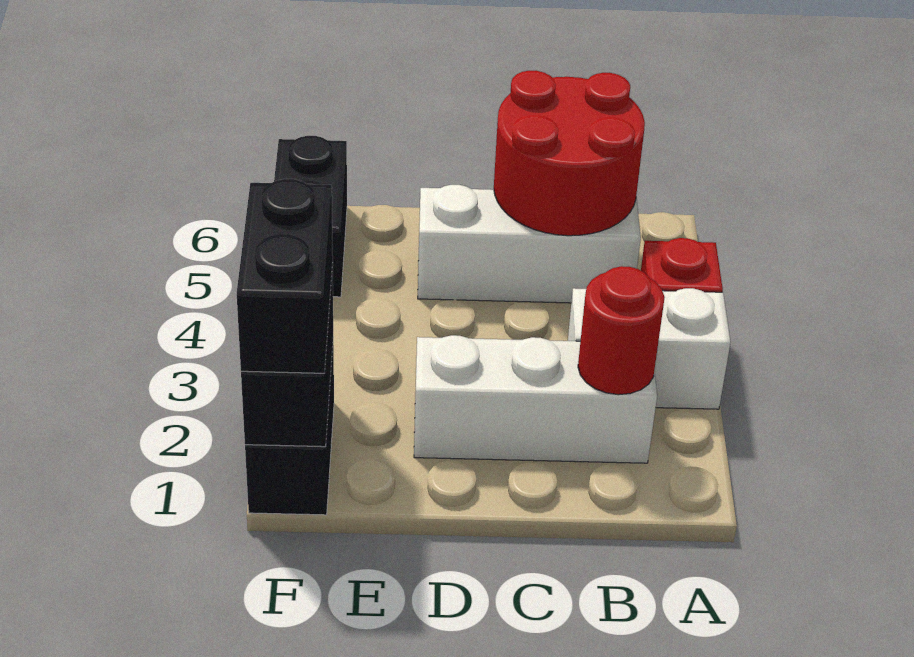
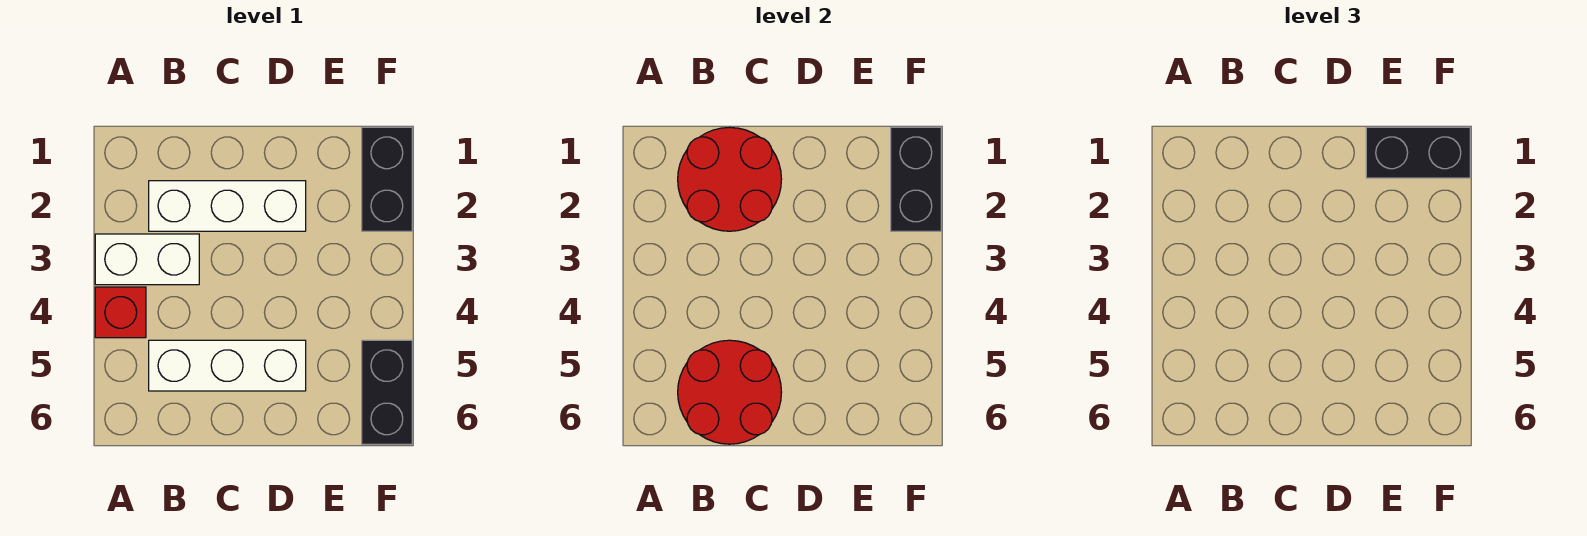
red round brick B2 level 2 -> red round brick B1:C2 level 2
black brick F1:F2 level 3 -> black brick E1:F1 level 3

